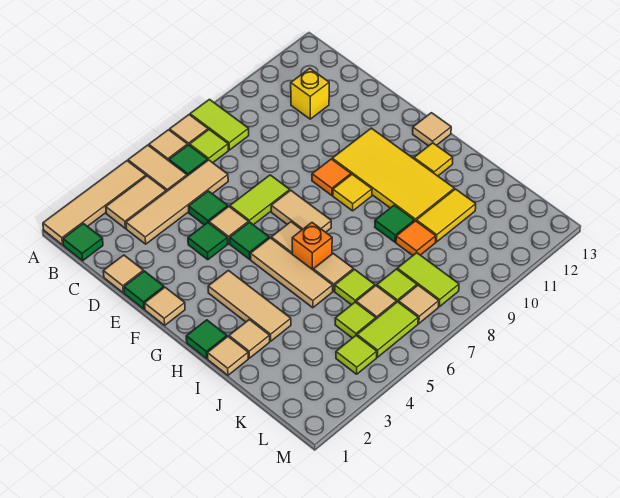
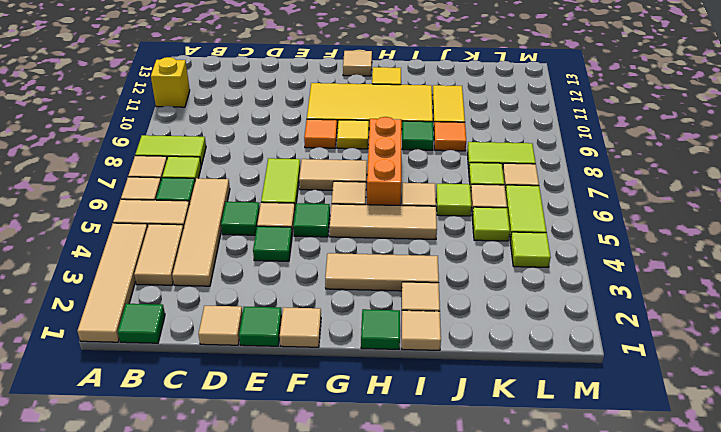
yellow brick C11 level 1 -> yellow brick A11 level 1
orange brick H6 level 1 -> orange brick H6:H8 level 1

